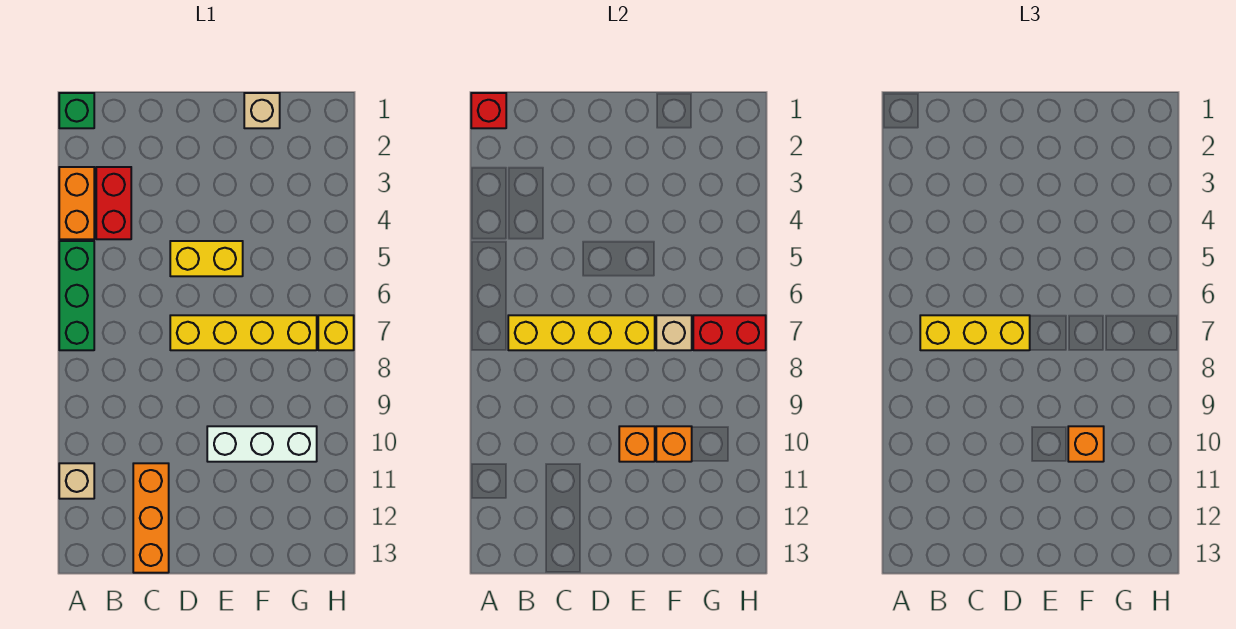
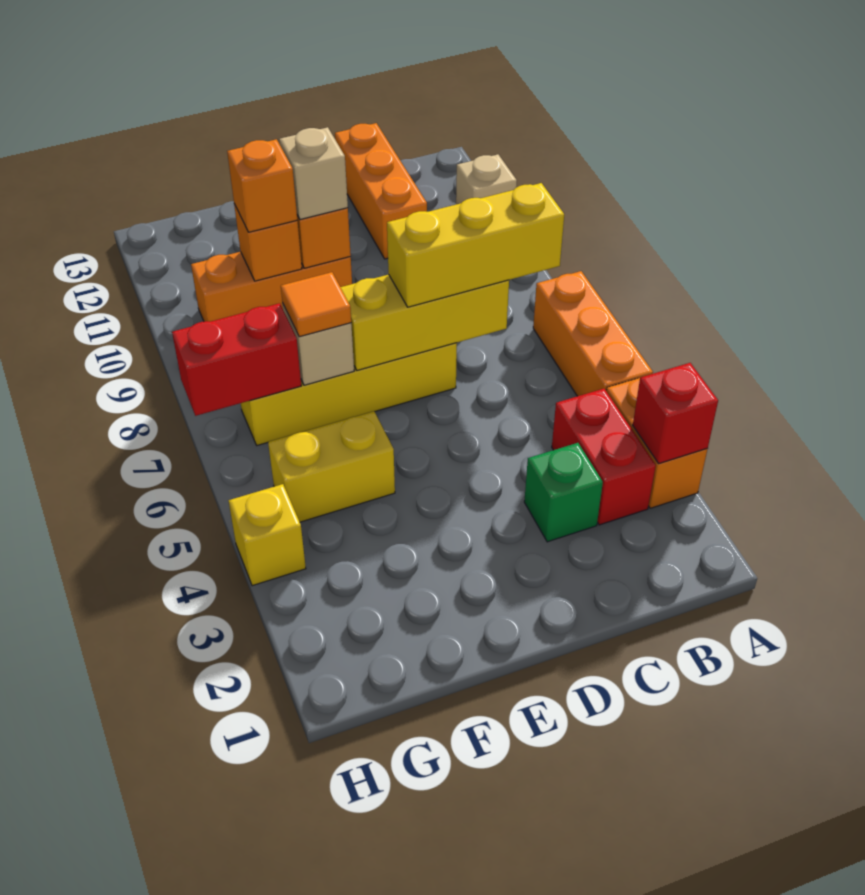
green brick A1 level 1 -> green brick C3 level 1
red brick A1 level 2 -> red brick A3 level 2
green brick A5:A7 level 1 -> orange brick A5:A7 level 1
yellow brick B7:E7 level 2 -> yellow brick C7:E7 level 2
yellow brick D5:E5 level 1 -> yellow brick F5:G5 level 1
white brick E10:G10 level 1 -> orange brick E10:G10 level 1
tan brick F1 level 1 -> tan brick E10 level 3
none -> orange tile F7 level 3
yellow brick H7 level 1 -> yellow brick H4 level 1

